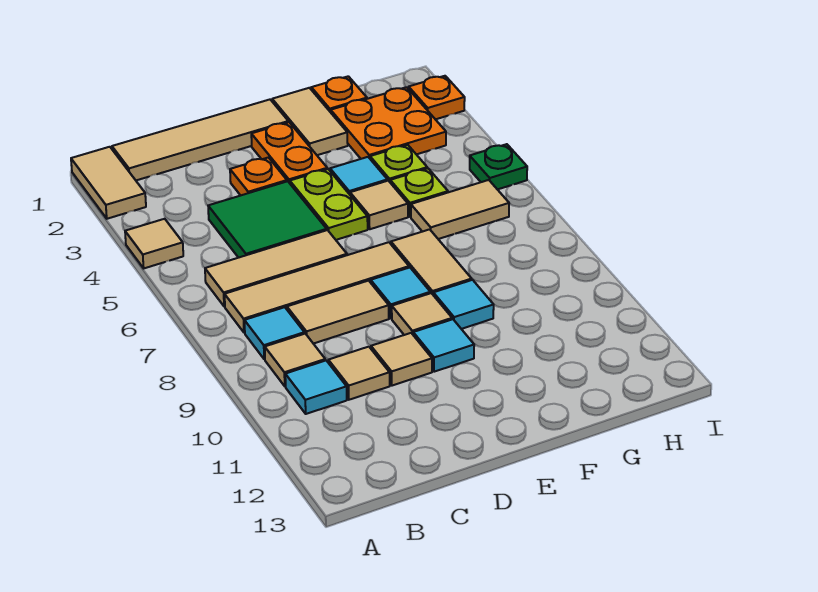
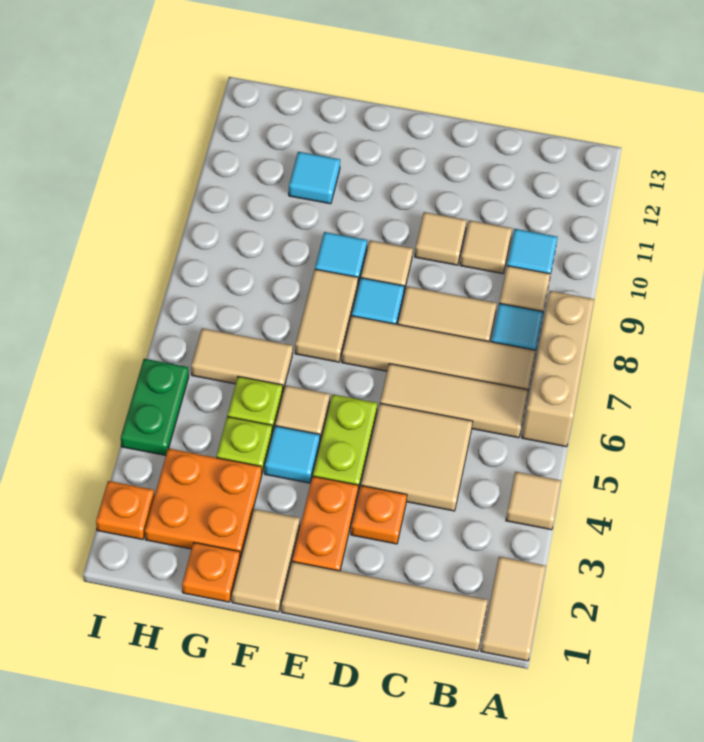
none -> tan brick A6:A8 level 1
green tile C4:D5 level 1 -> tan tile C4:D5 level 1
cyan tile E10 level 1 -> cyan tile G11 level 1
green plate I5 level 1 -> green plate I4:I5 level 1

